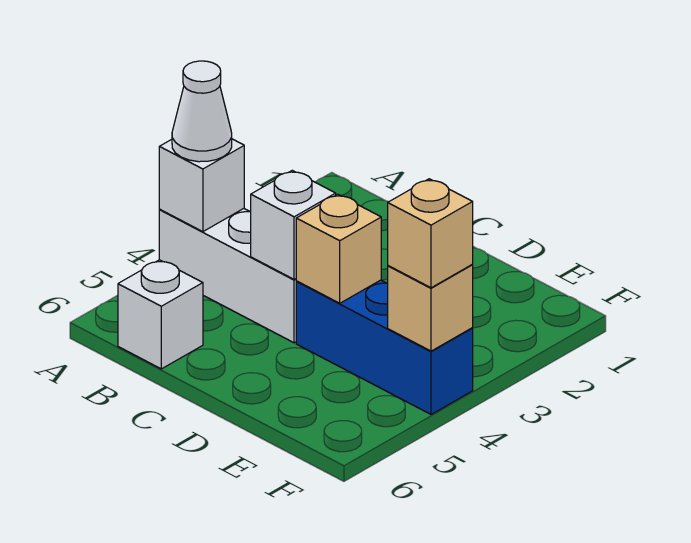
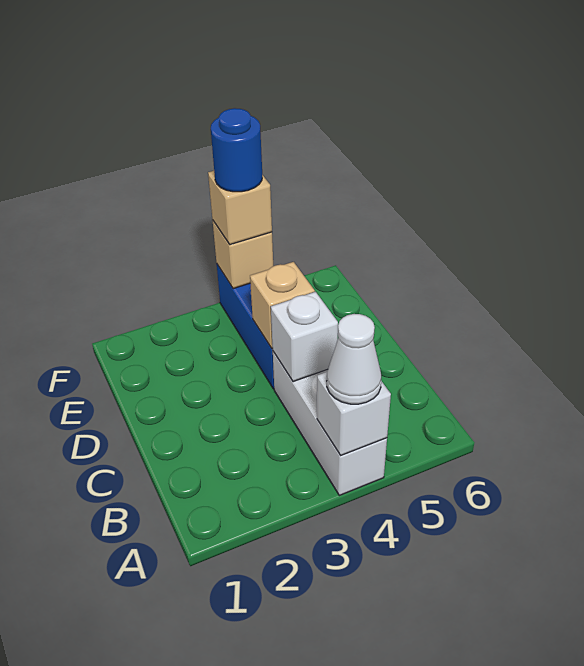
white brick B6 level 1 -> none
none -> blue round brick F4 level 4

